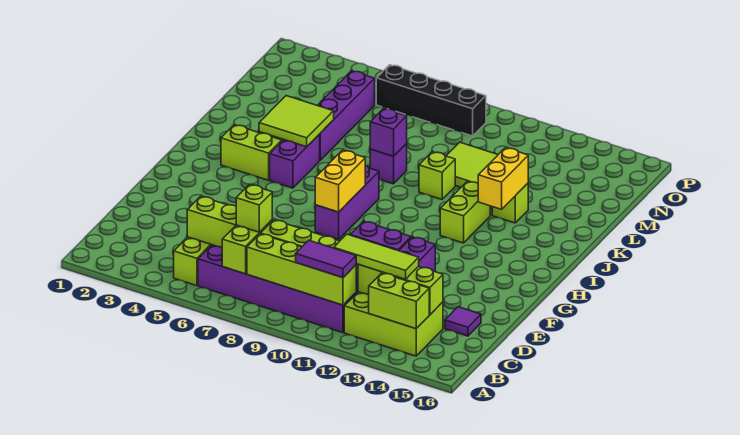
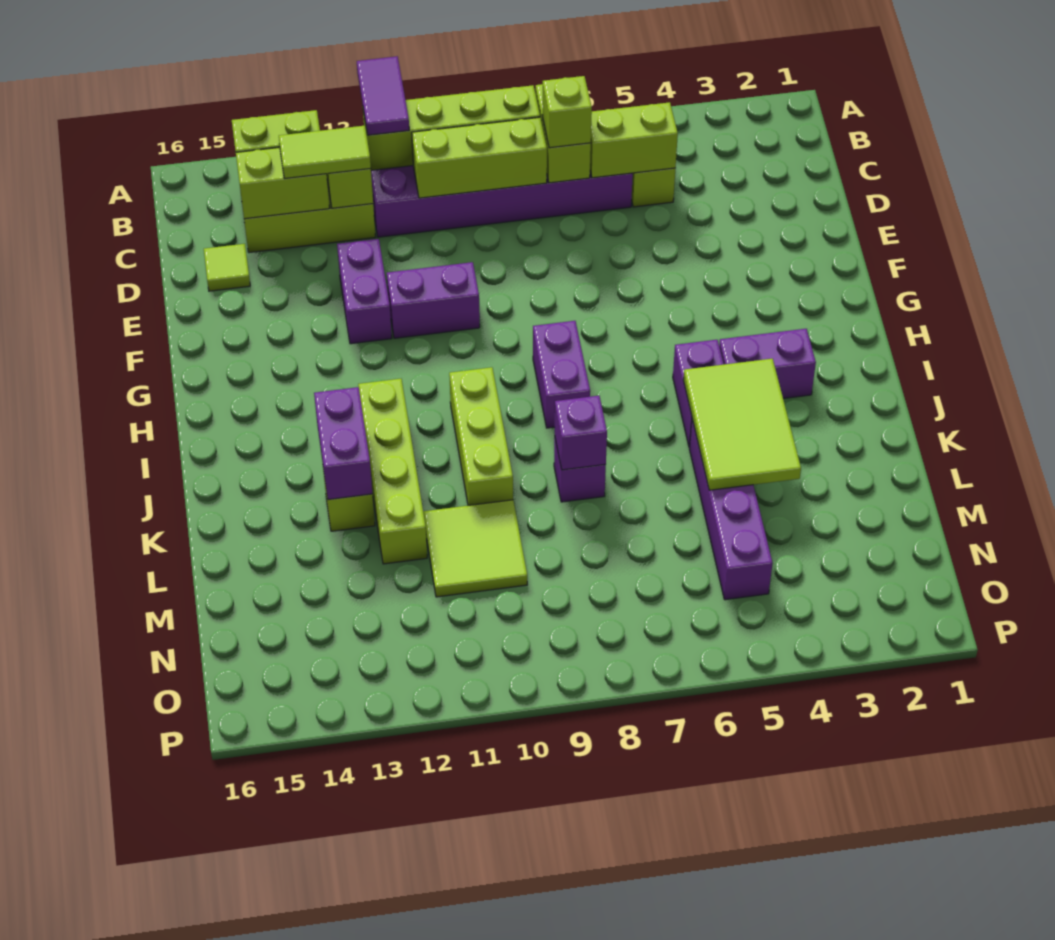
purple tile B10:B11 level 3 -> purple tile A11:B11 level 3
lime tile C11:C13 level 3 -> lime tile C12:C13 level 3
purple tile D15 level 1 -> lime tile D15 level 1
purple brick G8:I8 level 1 -> purple brick H8:I8 level 1
yellow brick G8:H8 level 2 -> none
lime brick I3:I4 level 1 -> purple brick I3:I4 level 1
lime brick I12:J12 level 1 -> lime brick I12:L12 level 1
lime tile J4:K5 level 2 -> lime tile J4:L5 level 2
yellow brick J13:K13 level 2 -> purple brick J13:K13 level 2
lime brick K10 level 1 -> lime brick I10:K10 level 1
black brick O6:O9 level 1 -> none

